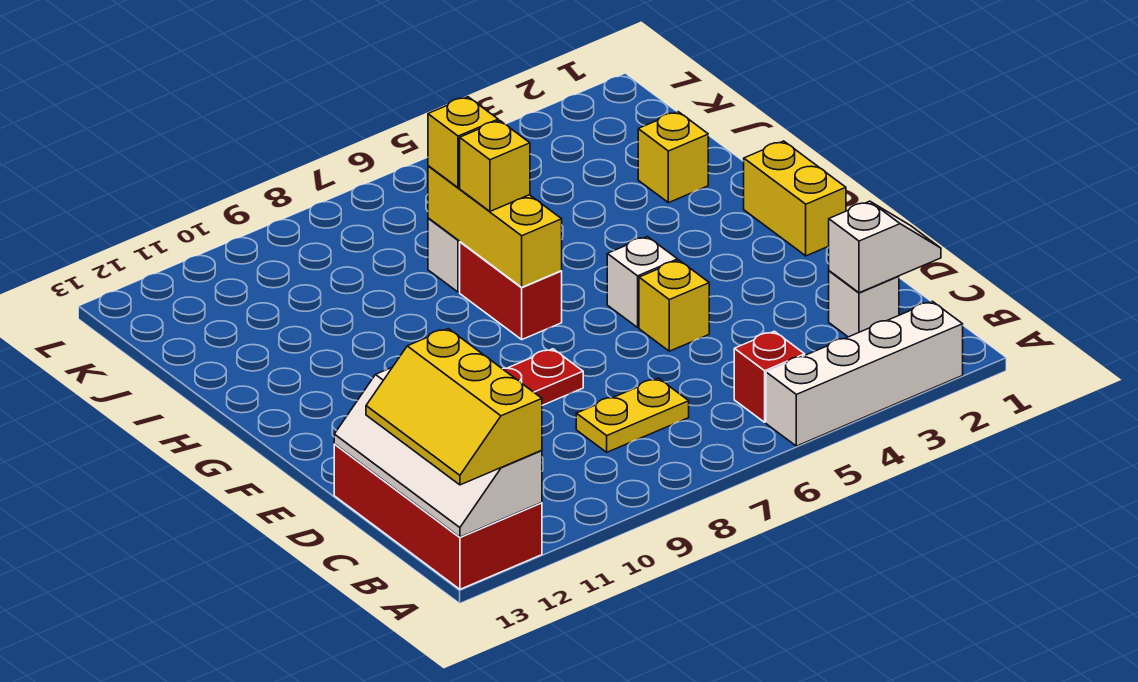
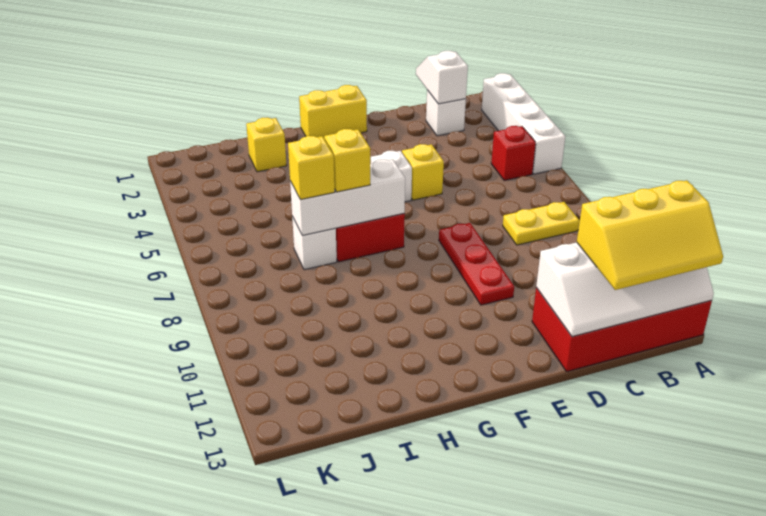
yellow plate C7:C8 level 1 -> yellow plate B8:C8 level 1
yellow brick G7:I7 level 2 -> white brick G7:I7 level 2

